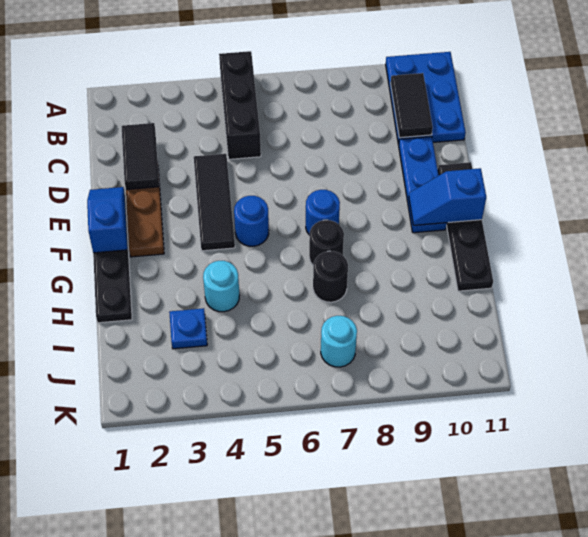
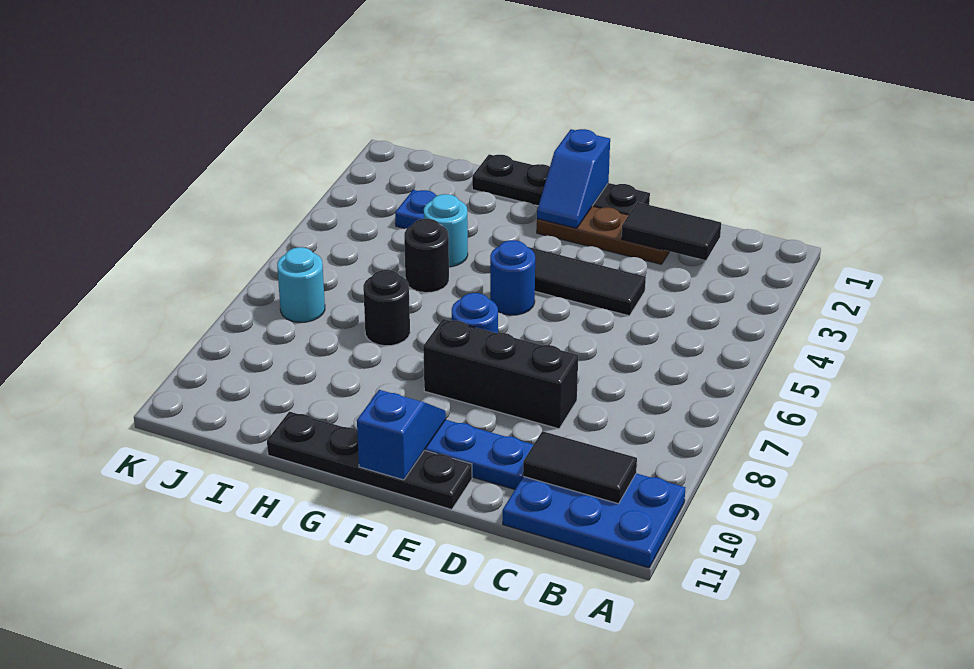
black brick A5:C5 level 1 -> black brick D8:F8 level 1
blue slope E1:F1 level 2 top F -> blue slope F1:F2 level 2 top 1
black round brick G7 level 1 -> black round brick H5 level 1

